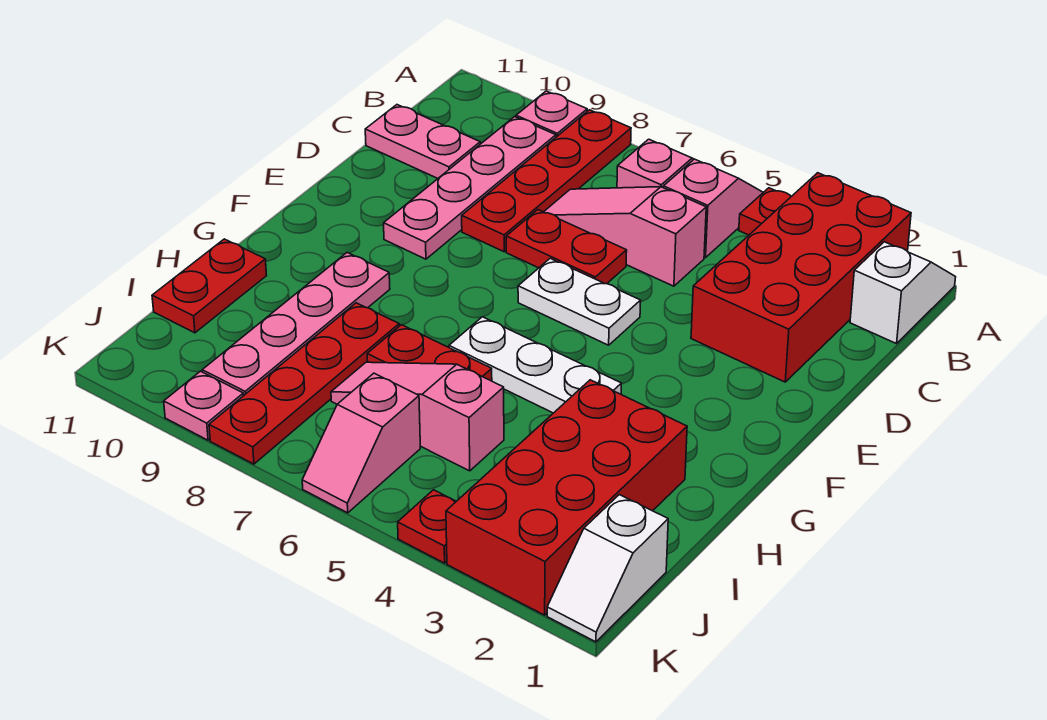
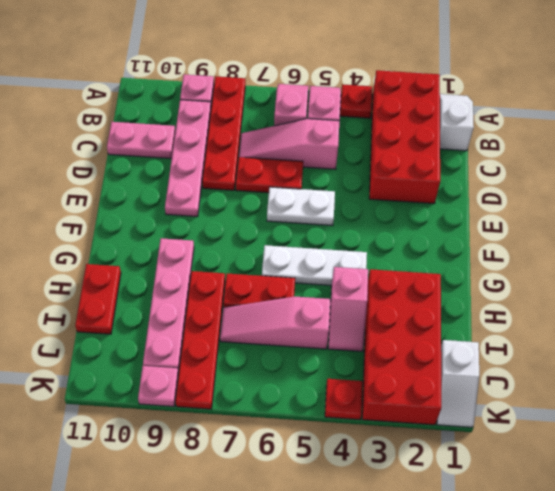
pink slope J6:K6 level 1 top J -> pink slope H4:I4 level 1 top H

